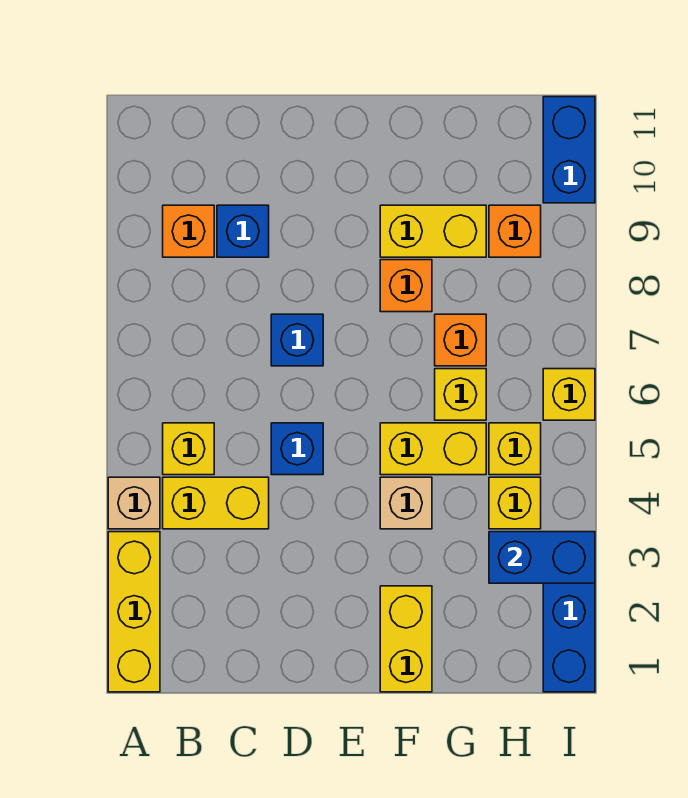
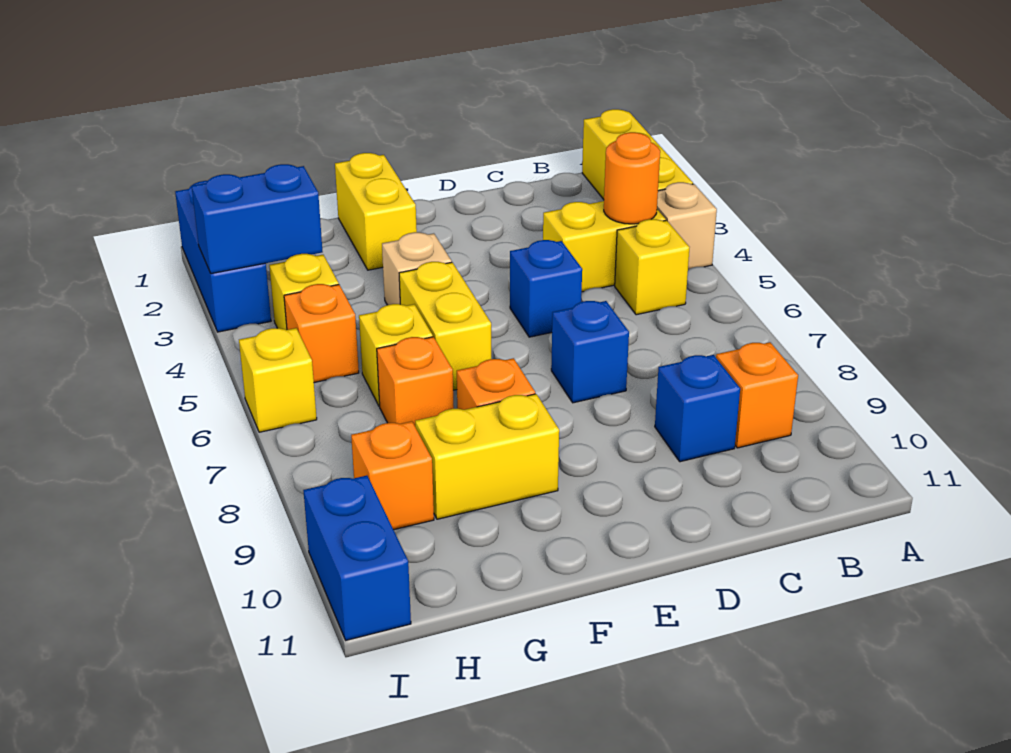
none -> orange round brick B4 level 2
yellow brick F5:G5 level 1 -> yellow brick F5:F6 level 1
yellow brick H5 level 1 -> orange brick H5 level 1

